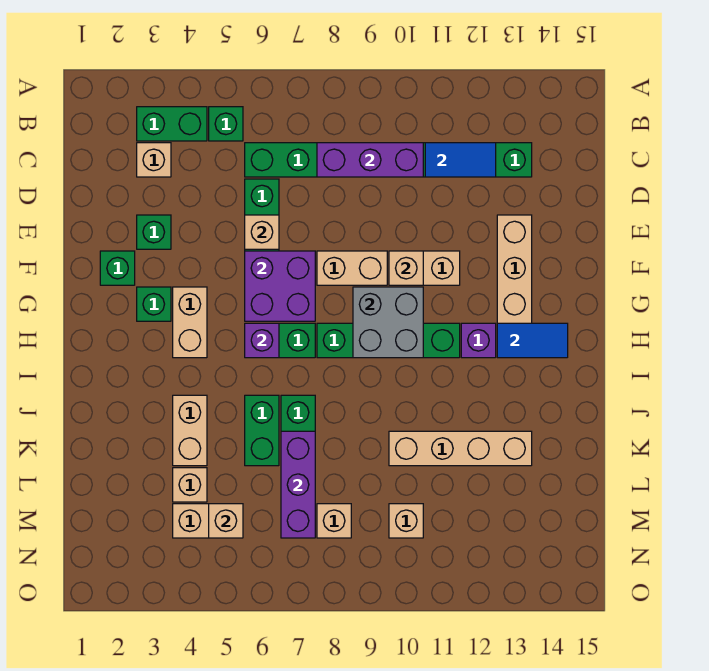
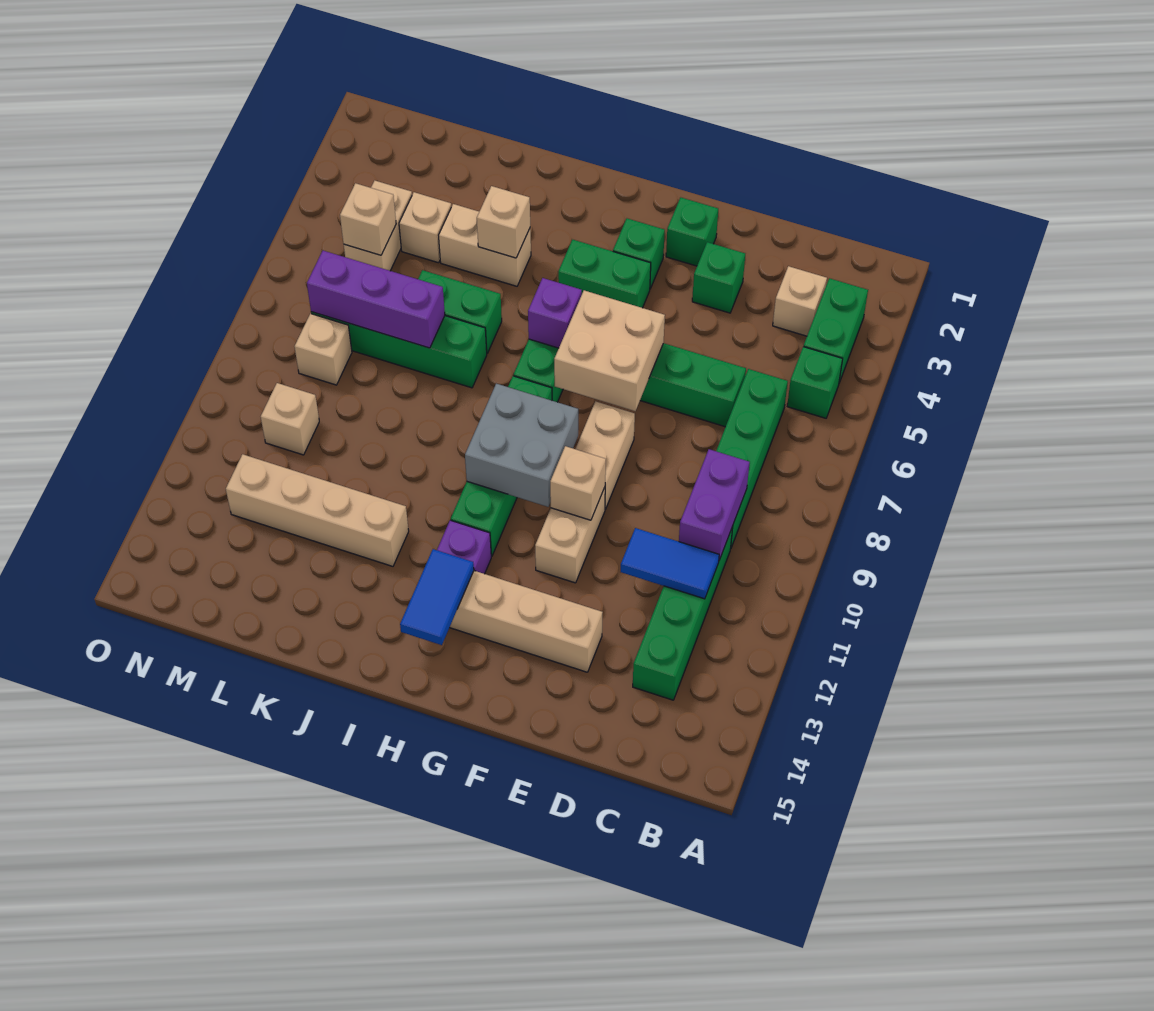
purple brick C8:C10 level 2 -> purple brick C9:C10 level 2
blue tile C11:C12 level 2 -> blue tile C11:D11 level 2
tan brick E6 level 2 -> tan brick J4 level 2
purple brick F6:G7 level 2 -> tan brick F6:G7 level 2
tan brick G4:H4 level 1 -> green brick G4:H4 level 1
tan brick K10:K13 level 1 -> tan brick J12:M12 level 1

